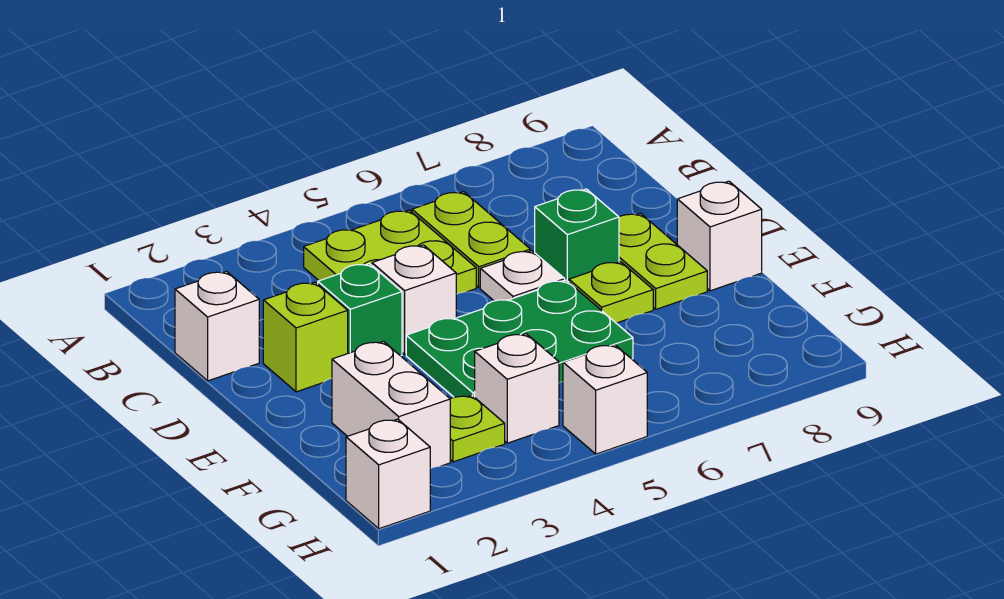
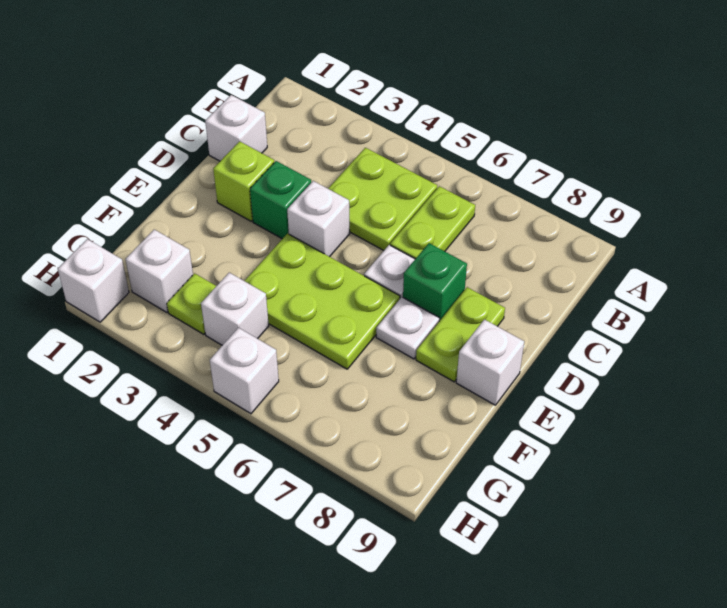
green plate E4:F6 level 1 -> lime plate E4:F6 level 1
lime plate E7 level 1 -> white plate E7 level 1
white brick F2:G2 level 1 -> white brick G2 level 1

